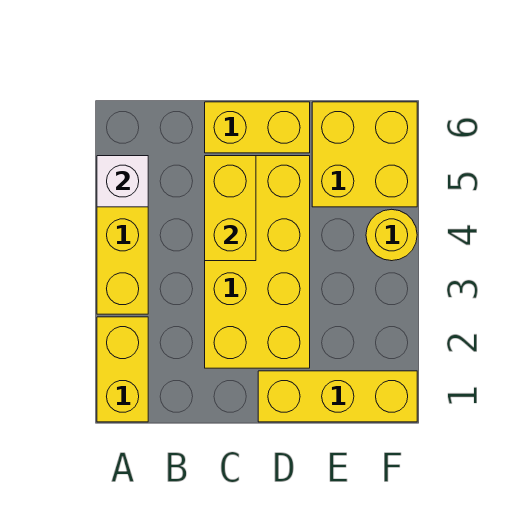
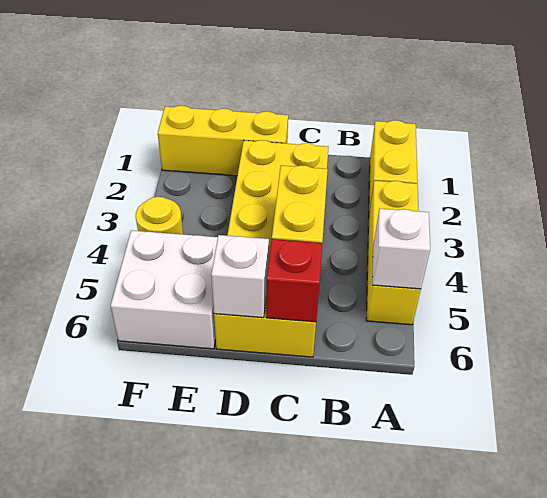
none -> red brick C6 level 2
none -> white brick D6 level 2
yellow brick E5:F6 level 1 -> white brick E5:F6 level 1

